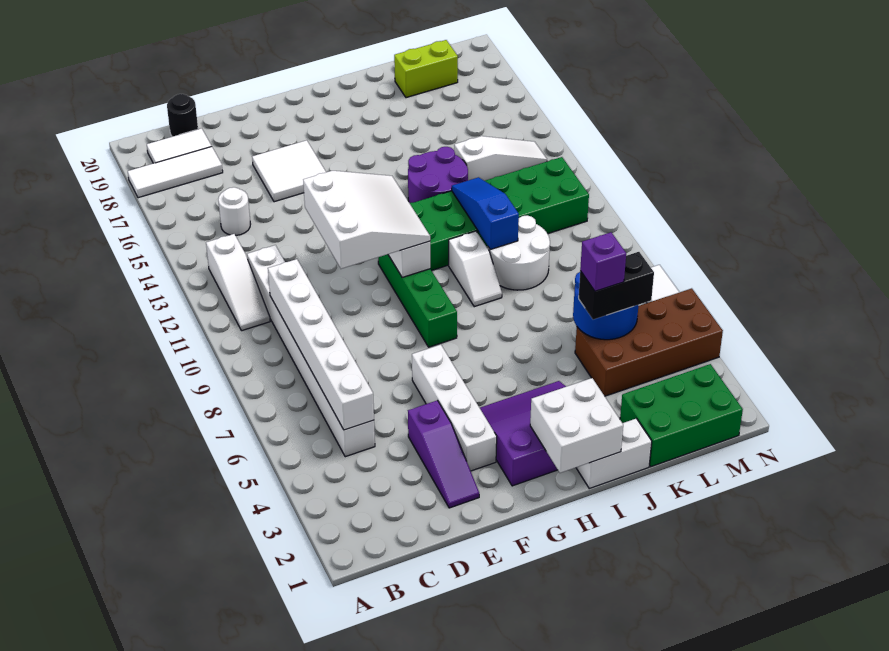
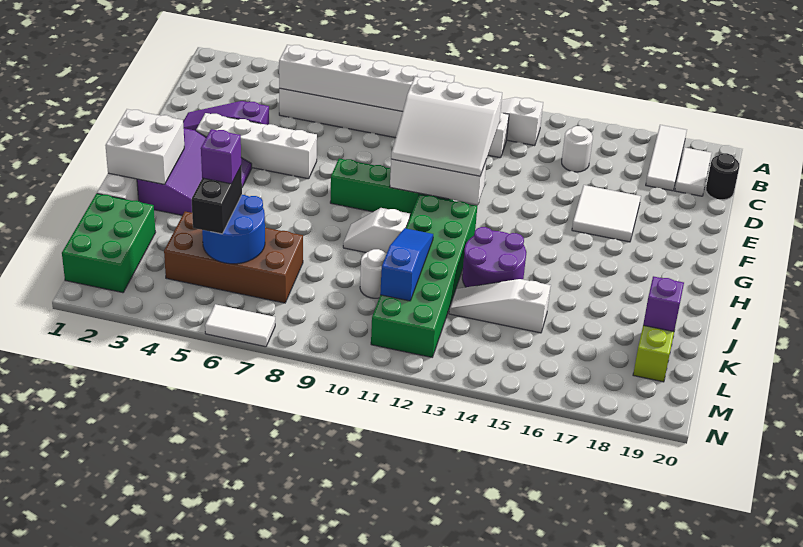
white round brick J9:K10 level 1 -> white round brick K10 level 1
blue slope J10:J12 level 2 top 10 -> blue slope J11:L11 level 2 top L
brown brick K4:N5 level 1 -> brown brick K4:L7 level 1
white slope K14:M14 level 1 top K -> white slope K13:K15 level 1 top 15
none -> purple brick K19 level 2

